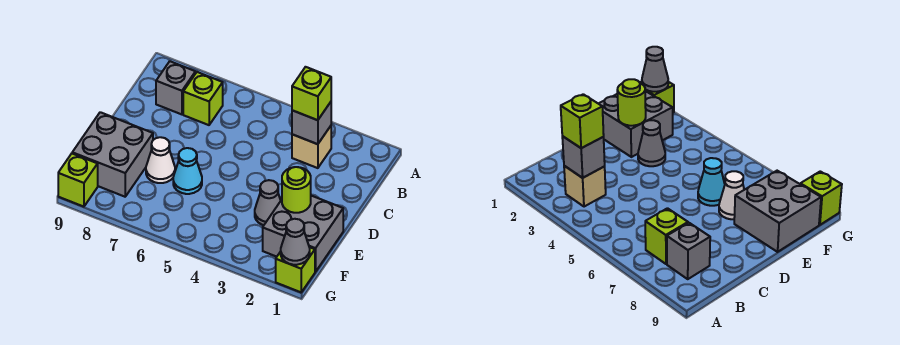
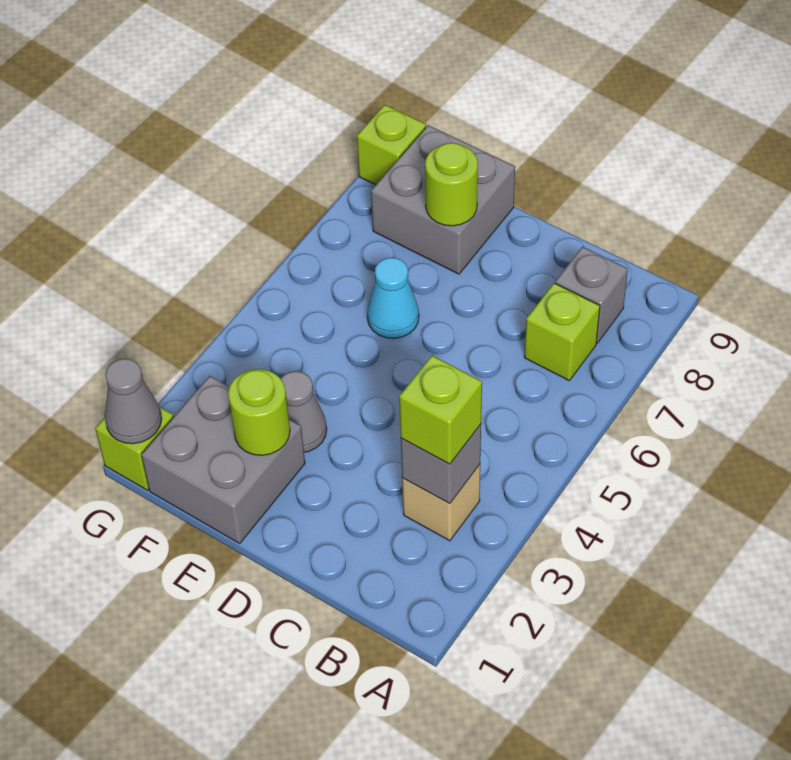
white cone E7 level 1 -> none
none -> lime round brick E8 level 2

